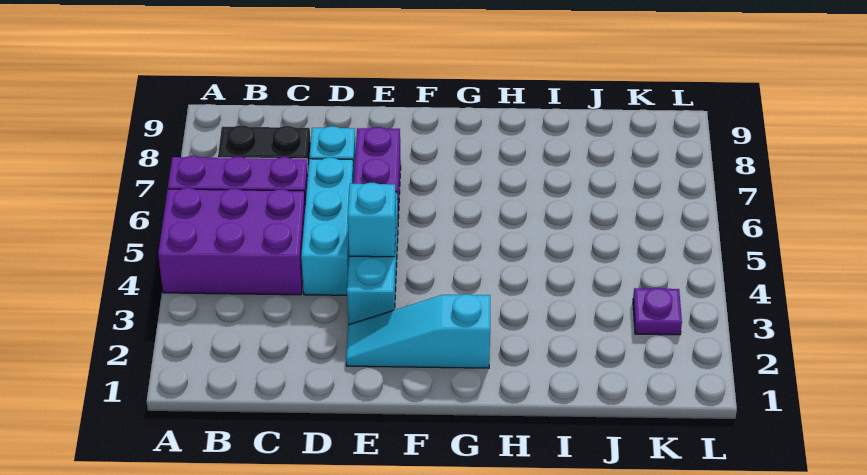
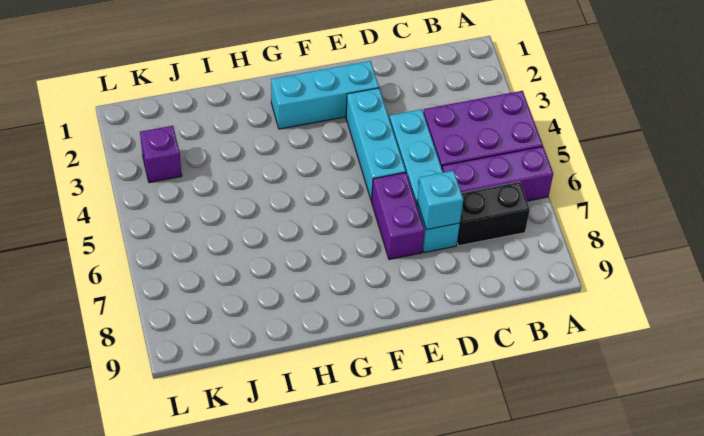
cyan slope E2:G2 level 1 top G -> cyan brick E2:G2 level 1
cyan brick E4 level 2 -> cyan brick D7 level 2
purple plate K3 level 1 -> purple brick K3 level 1

